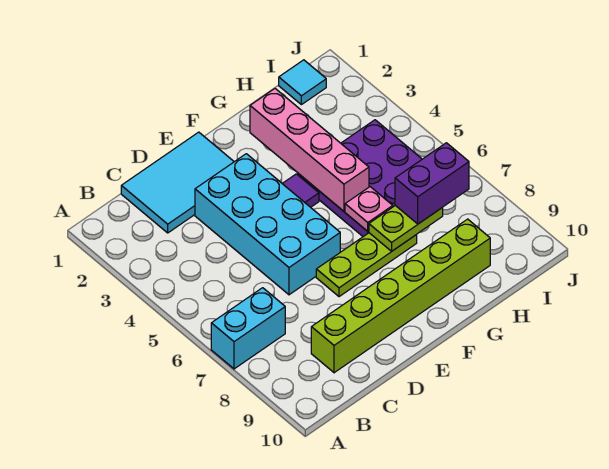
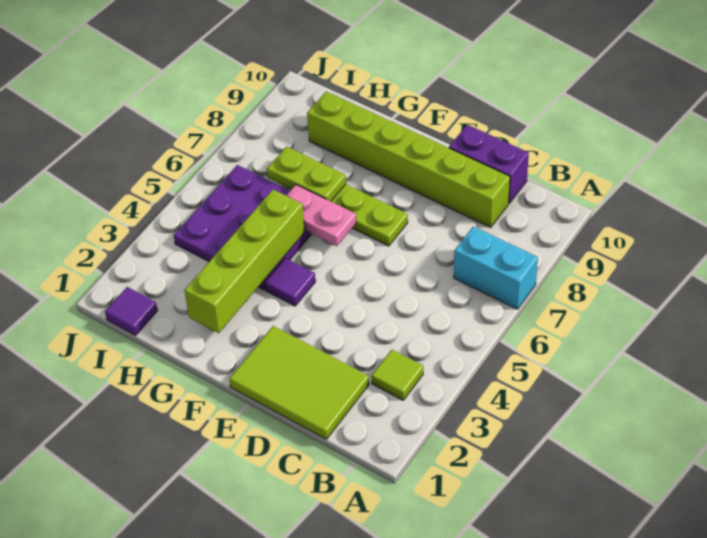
none -> lime tile B3 level 1
cyan tile C1:E2 level 1 -> lime tile C1:E2 level 1
cyan brick D3:E6 level 1 -> none
pink brick G2:G5 level 2 -> lime brick G2:G5 level 2
pink plate G6 level 2 -> pink plate F6:G6 level 2
purple brick H7:I7 level 3 -> purple brick C10:D10 level 1
cyan tile I1 level 1 -> purple tile I1 level 1

